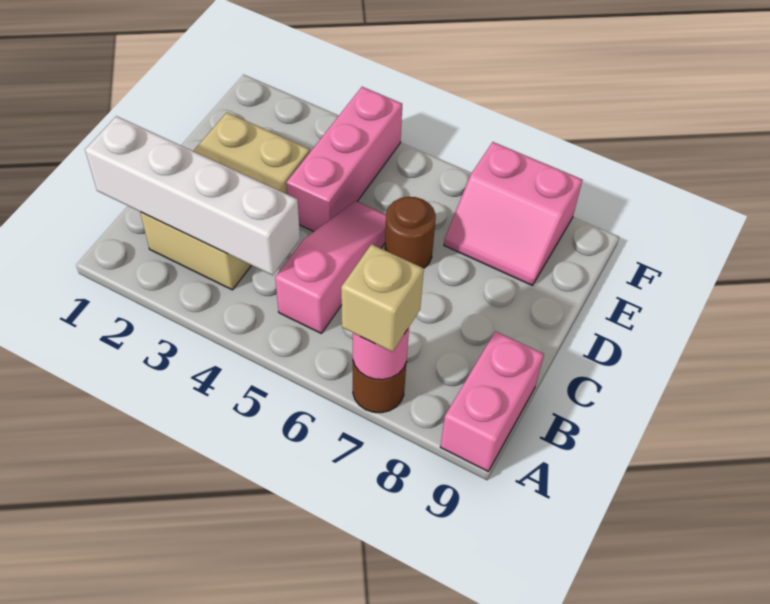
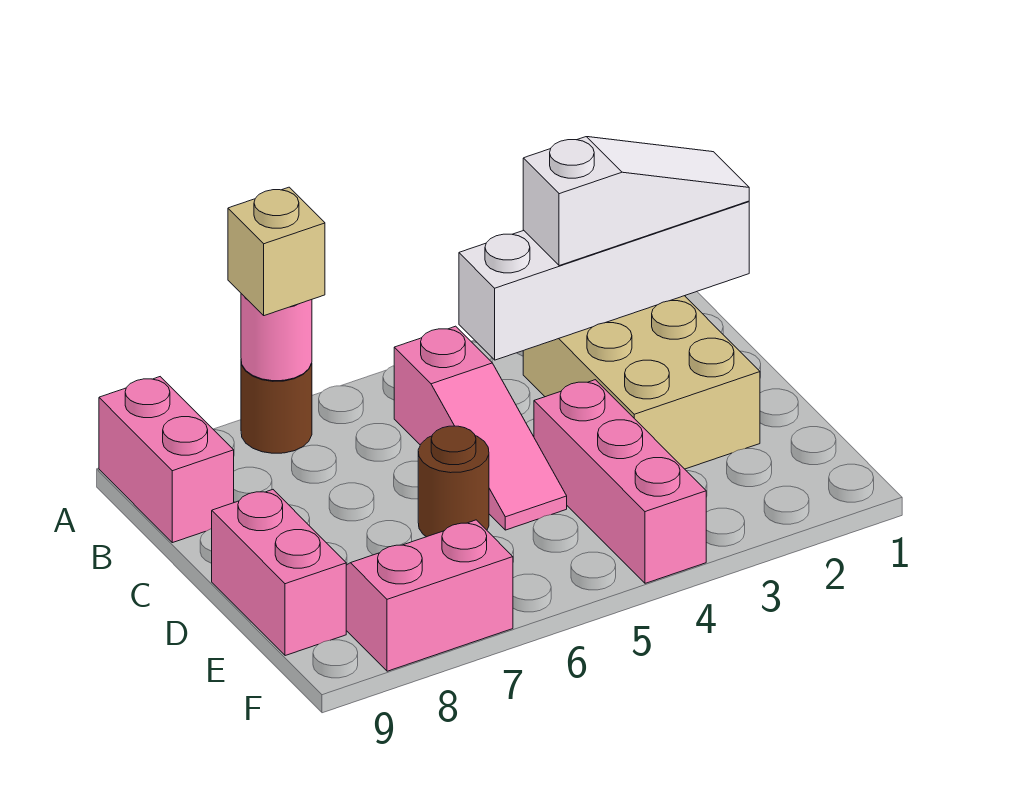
none -> white slope B1:B3 level 3 top 3
none -> pink brick D9:E9 level 1

